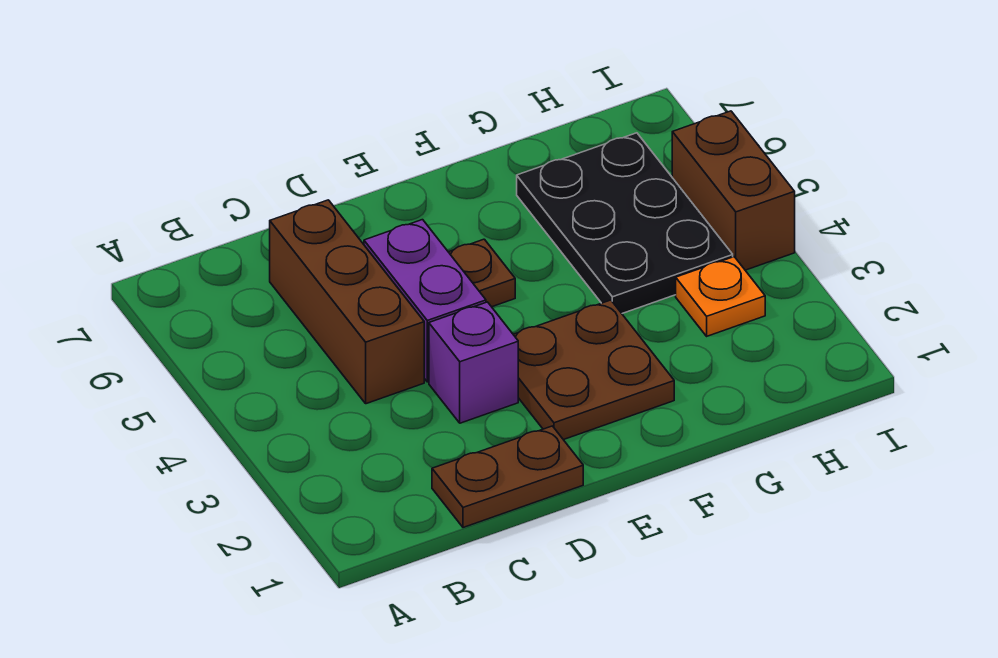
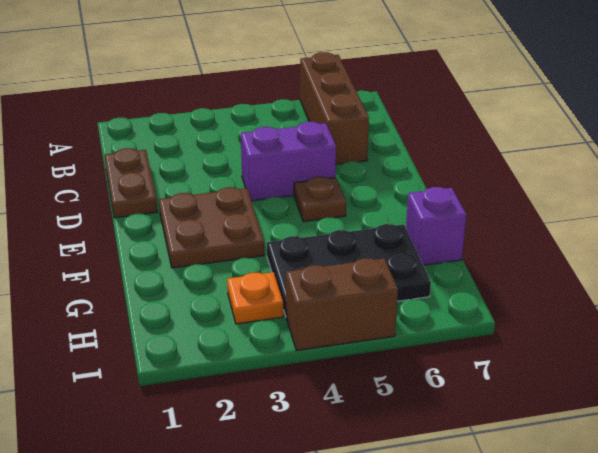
brown brick C4:C6 level 1 -> brown brick A6:C6 level 1
purple brick D3 level 1 -> purple brick G7 level 1

